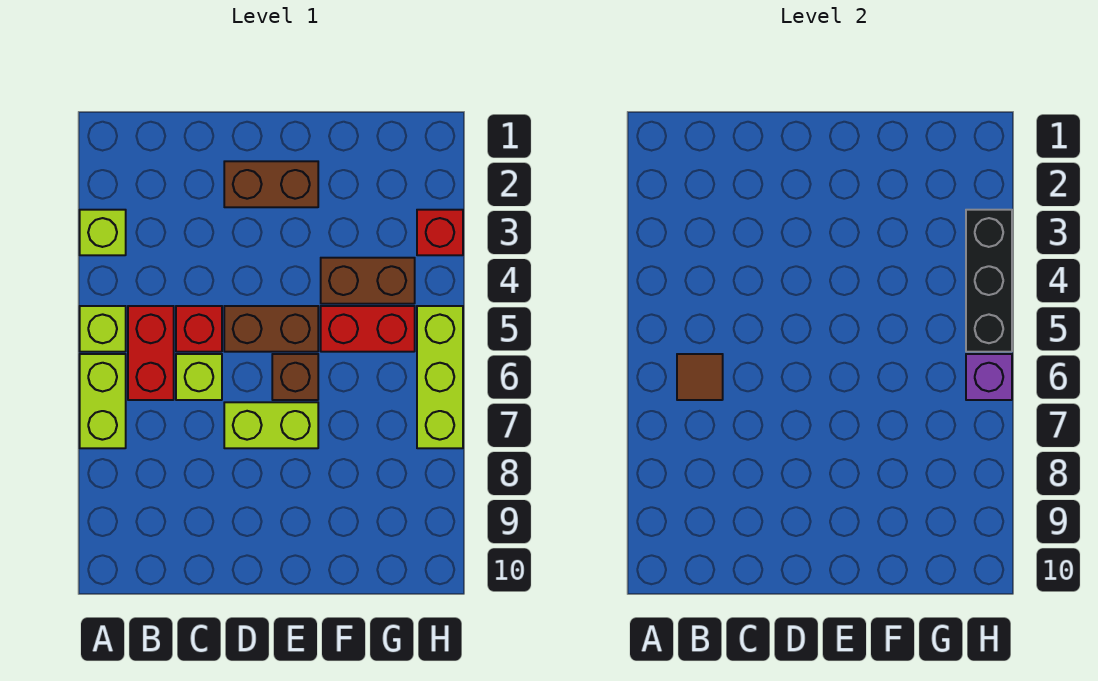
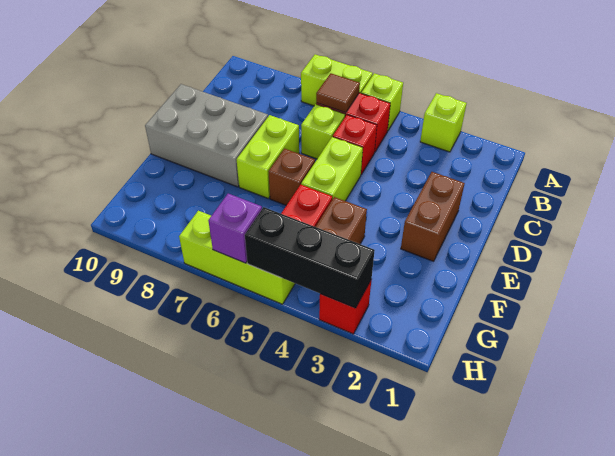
brown brick D5:E5 level 1 -> lime brick D5:E5 level 1
none -> grey brick D8:E10 level 1

